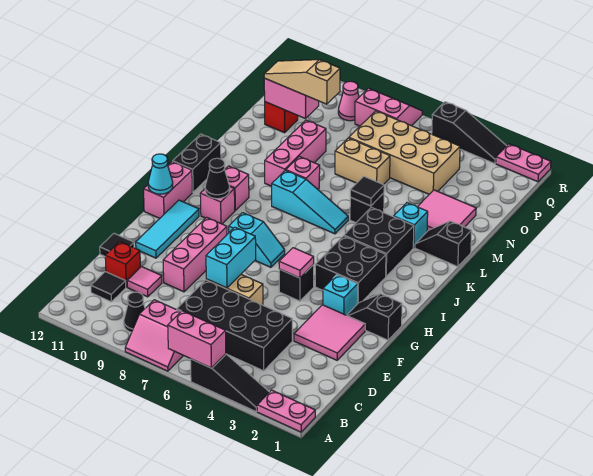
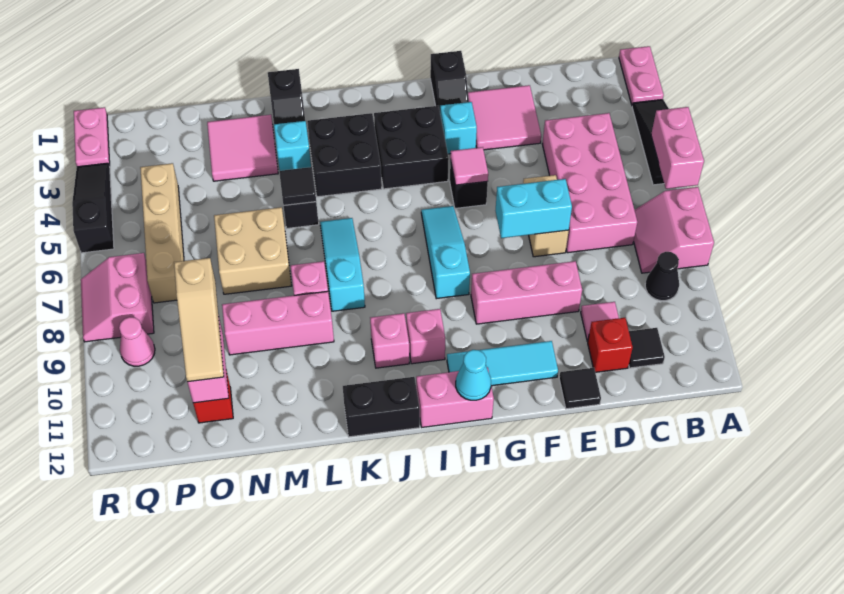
pink slope A7:B8 level 1 top B -> pink slope A7:B8 level 1 top A
black brick C4:D7 level 1 -> pink brick C4:D7 level 1
cyan slope H7:H8 level 1 top 8 -> cyan slope H6:H8 level 1 top 8
black cone I10 level 2 -> none
tan brick N6:N7 level 1 -> tan brick M6:N7 level 1
tan brick O4:P7 level 1 -> tan brick P4:P7 level 1

